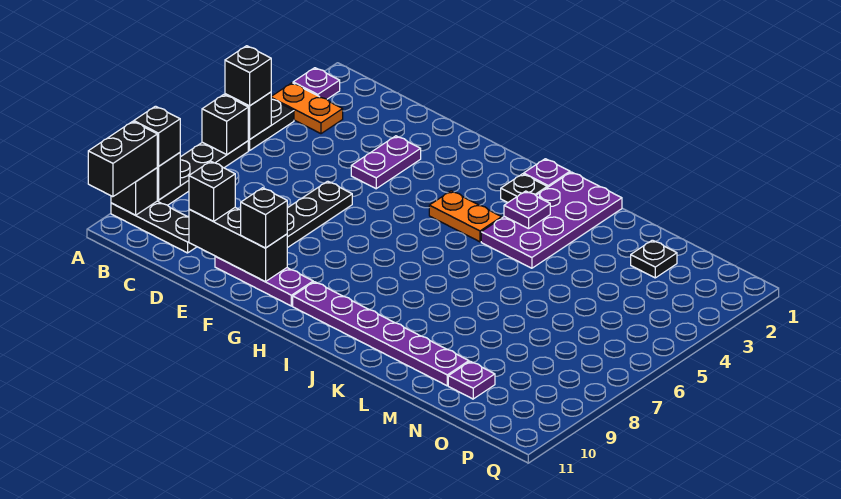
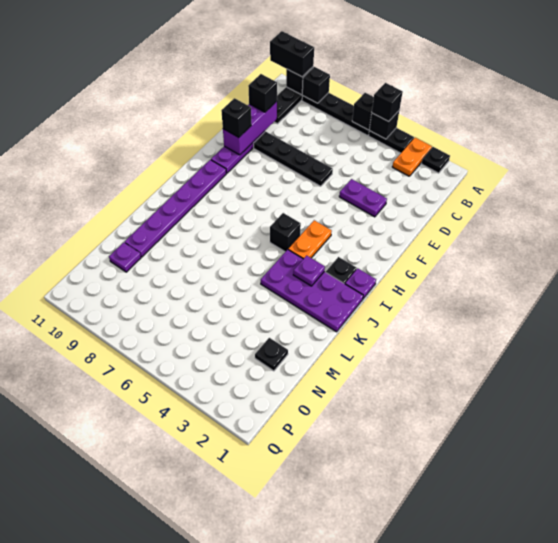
purple plate A2 level 1 -> black plate A2 level 1
black brick A9 level 3 -> black brick I5 level 1
black brick D10:F10 level 2 -> purple brick D10:F10 level 2

